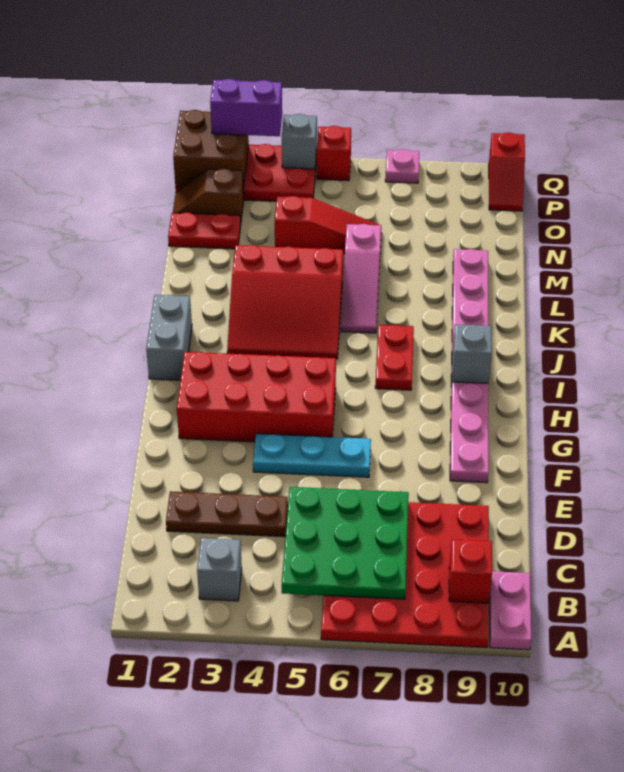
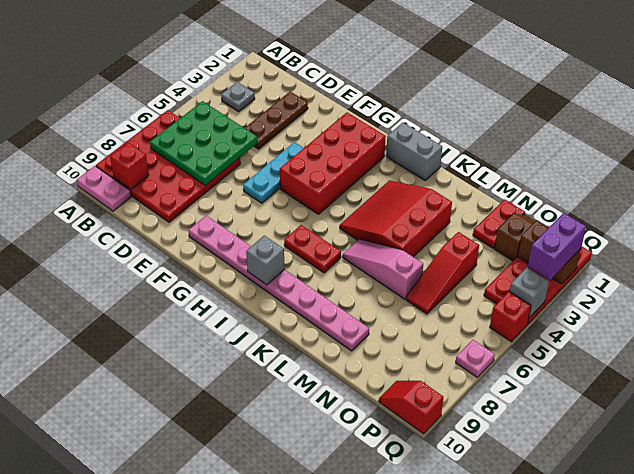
grey brick B3 level 1 -> grey plate B3 level 1
brown brick P1:Q2 level 2 -> brown brick P2:Q2 level 2

